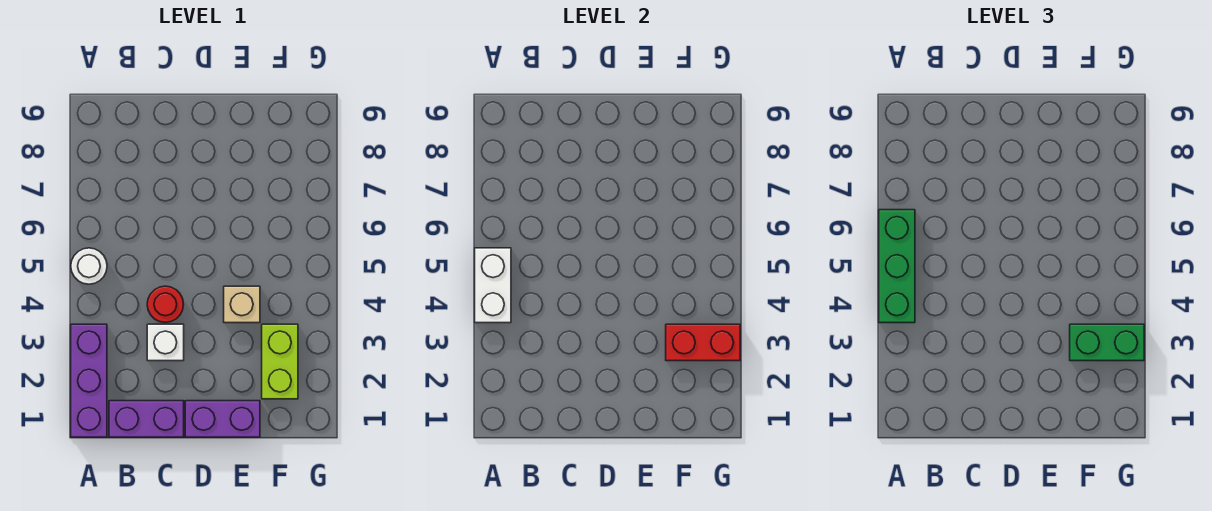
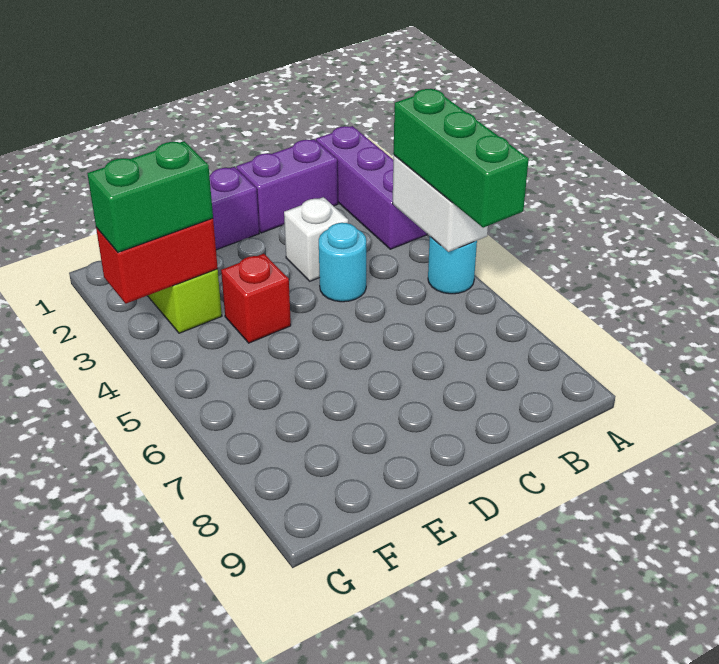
white round brick A5 level 1 -> cyan round brick A5 level 1
red round brick C4 level 1 -> cyan round brick C4 level 1
tan brick E4 level 1 -> red brick E4 level 1

